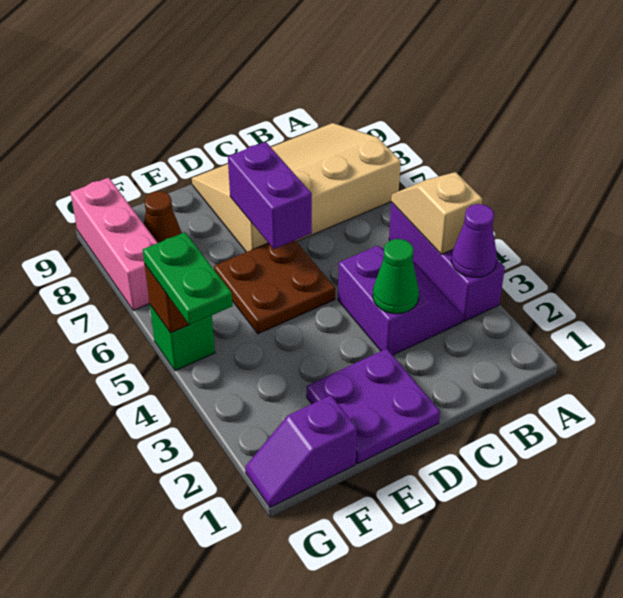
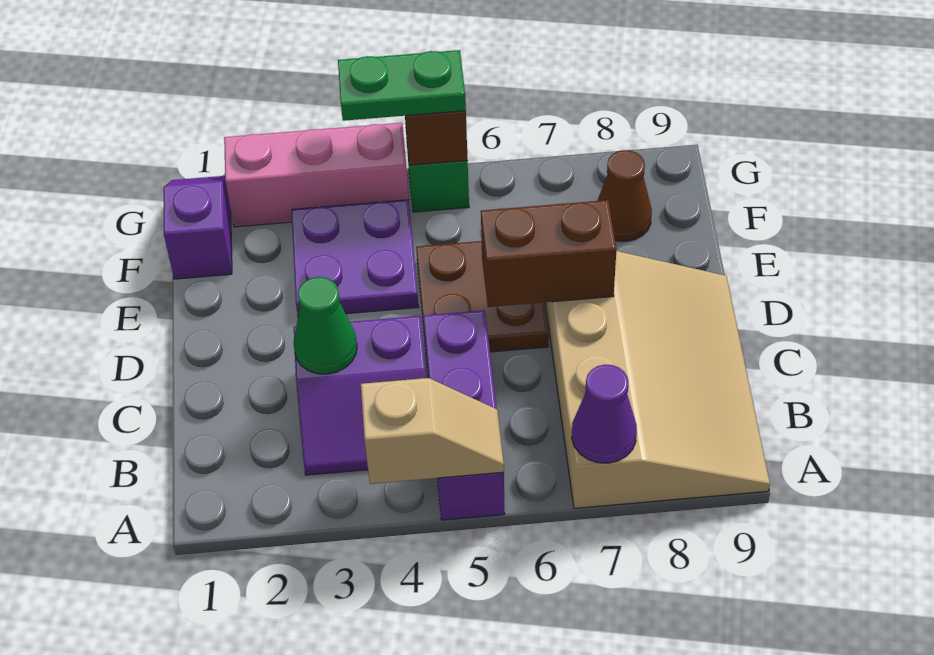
purple brick A3:A5 level 1 -> purple brick A5:C5 level 1
purple cone A3 level 2 -> purple cone A7 level 2
purple plate D1:E2 level 1 -> purple plate E3:F4 level 1
purple brick D6:D7 level 2 -> brown brick D6:D7 level 2
pink brick G7:G9 level 1 -> pink brick G2:G4 level 1

